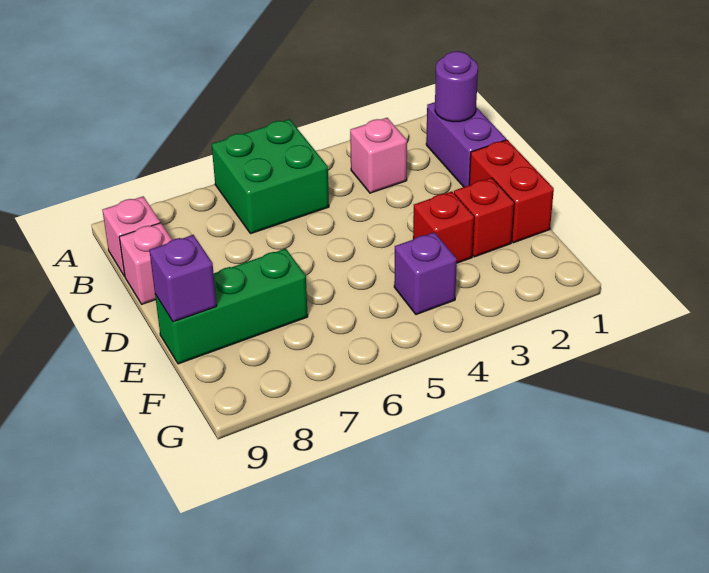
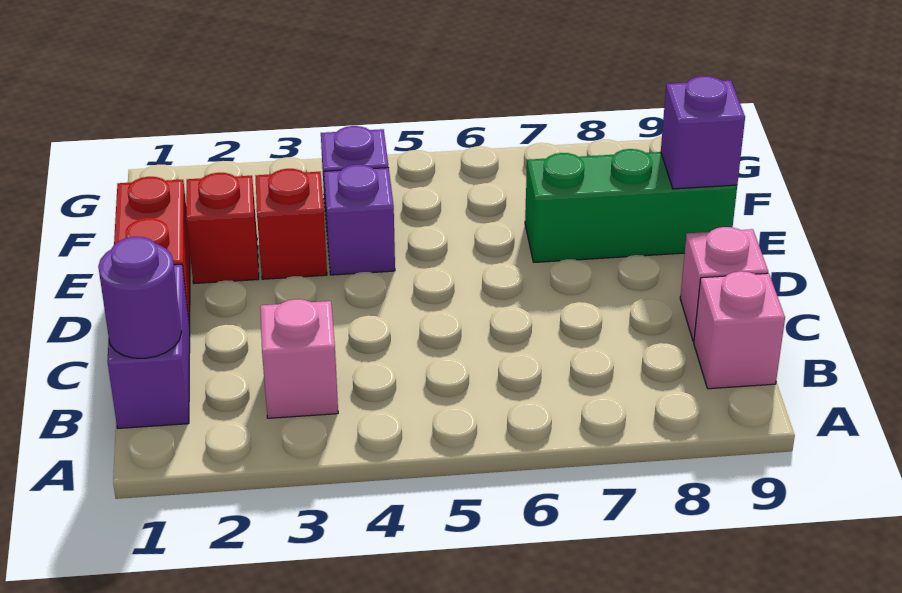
green brick A5:B6 level 1 -> none
none -> purple brick E4 level 1

